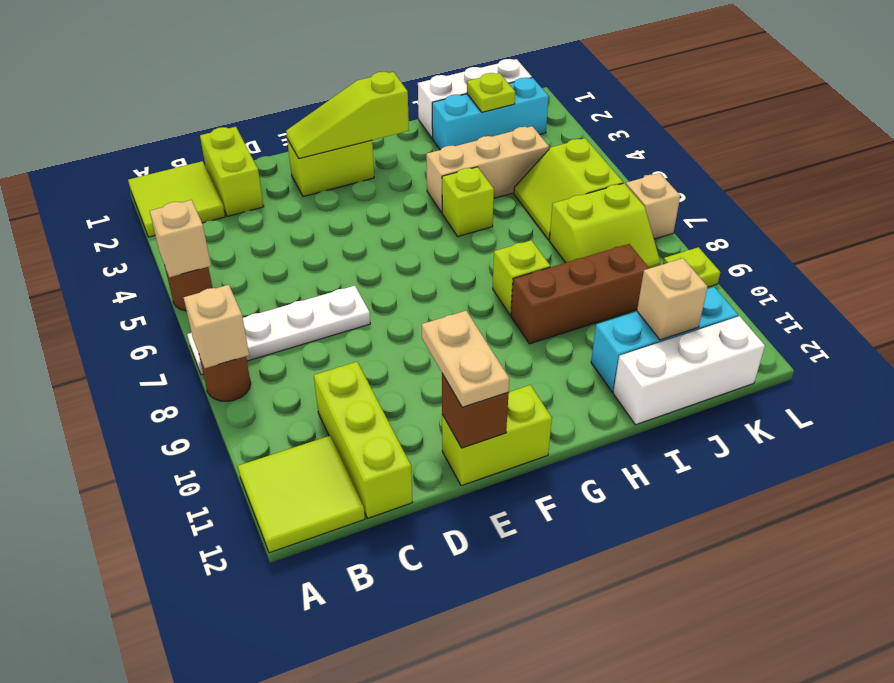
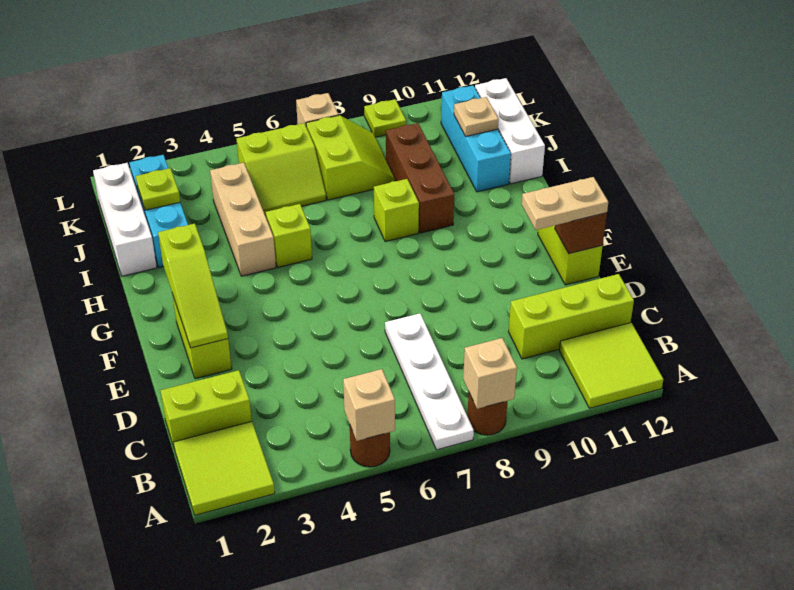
tan brick J11 level 2 -> tan plate J11 level 2

